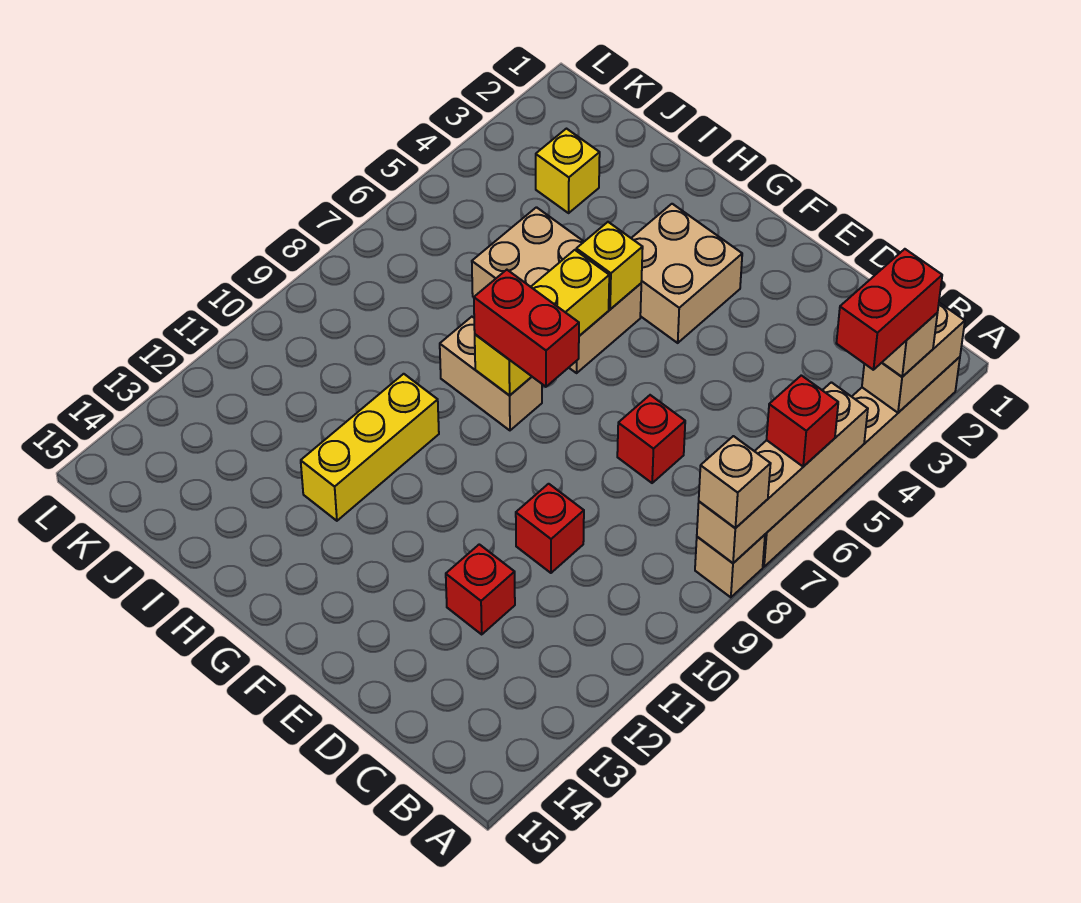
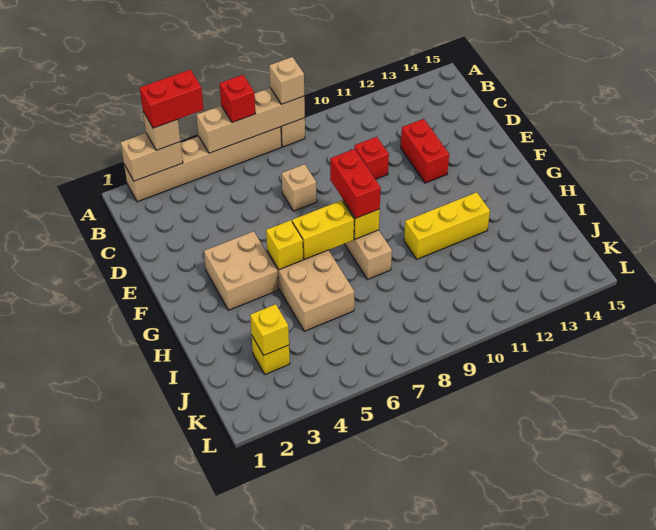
red brick D7 level 1 -> tan brick D7 level 1
red brick D12 level 1 -> red brick D12:E12 level 1
none -> yellow brick J3 level 2

